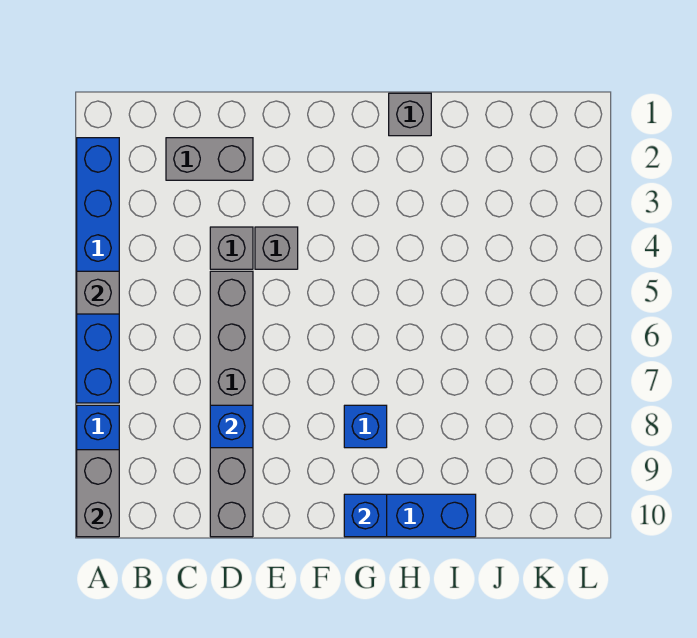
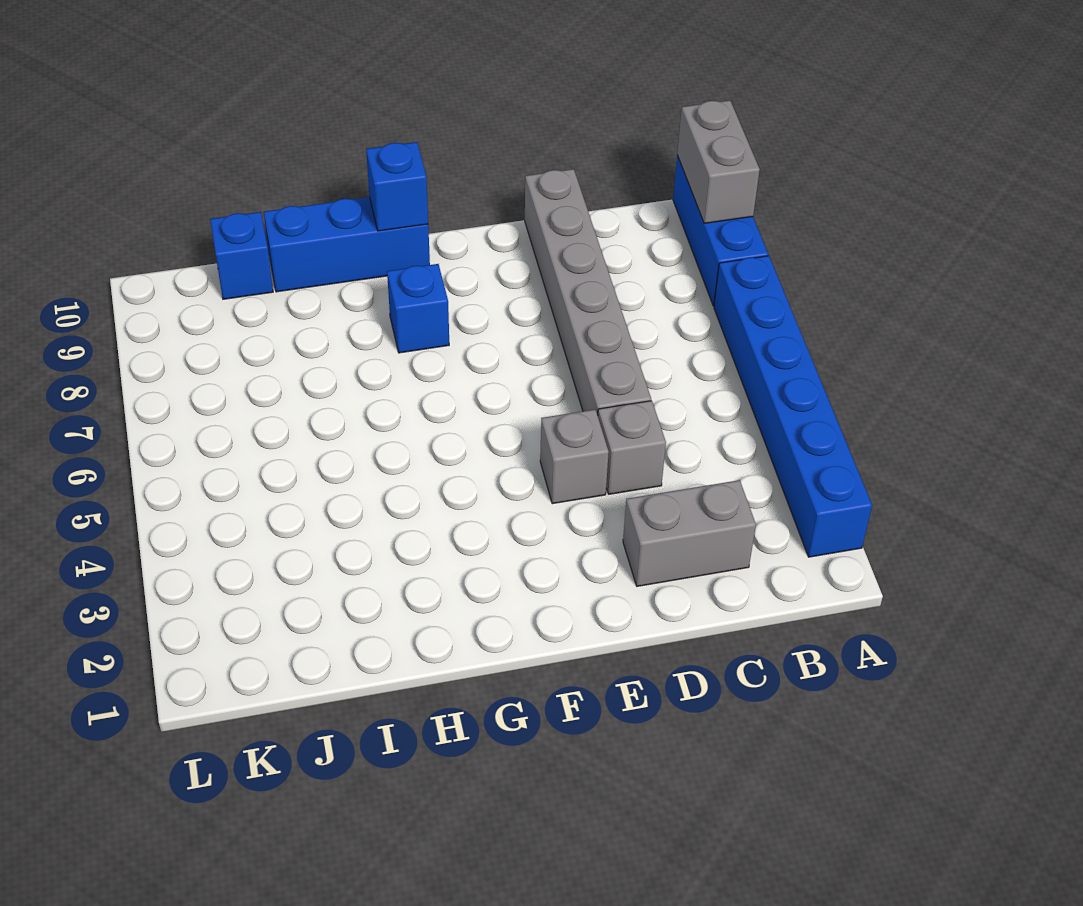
grey brick A5 level 2 -> none
blue brick D8 level 2 -> blue brick J10 level 1
grey brick H1 level 1 -> none

